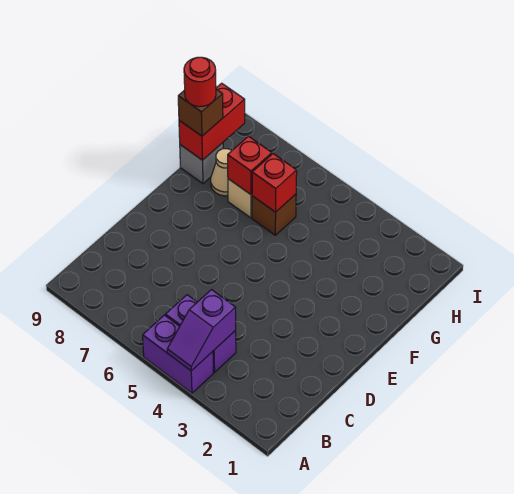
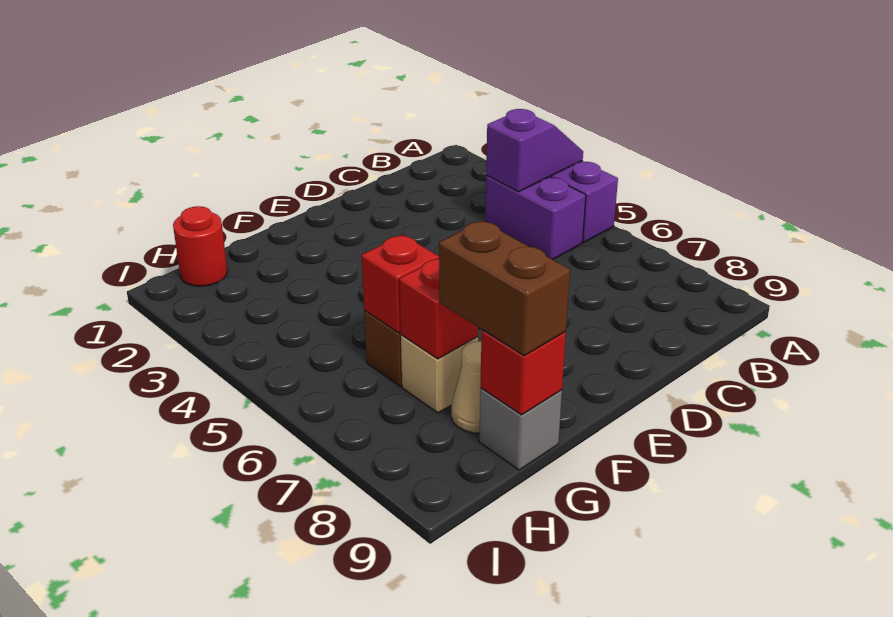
red brick G9:H9 level 2 -> red brick G9 level 2
brown brick G9 level 3 -> brown brick G8:G9 level 3
red round brick G9 level 4 -> red round brick H1 level 1

